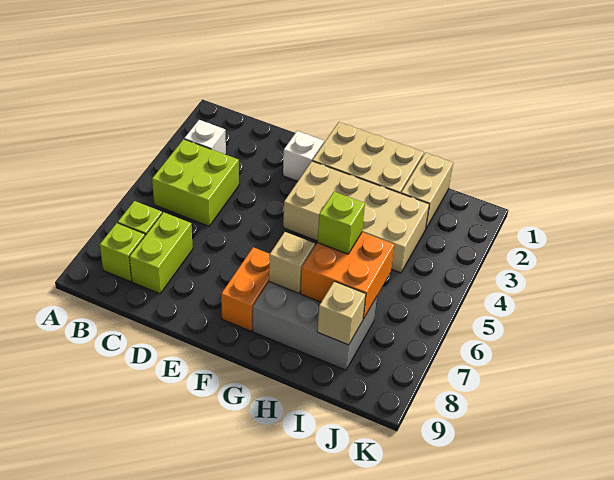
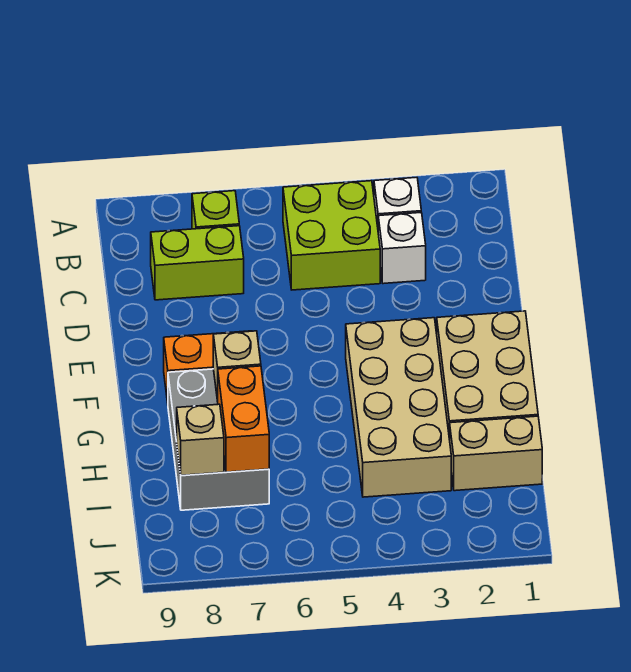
lime brick B8 level 1 -> none
white brick E2 level 1 -> white brick C3 level 1
orange brick H6:I7 level 2 -> orange brick H7:I7 level 2
lime brick H6 level 3 -> none

